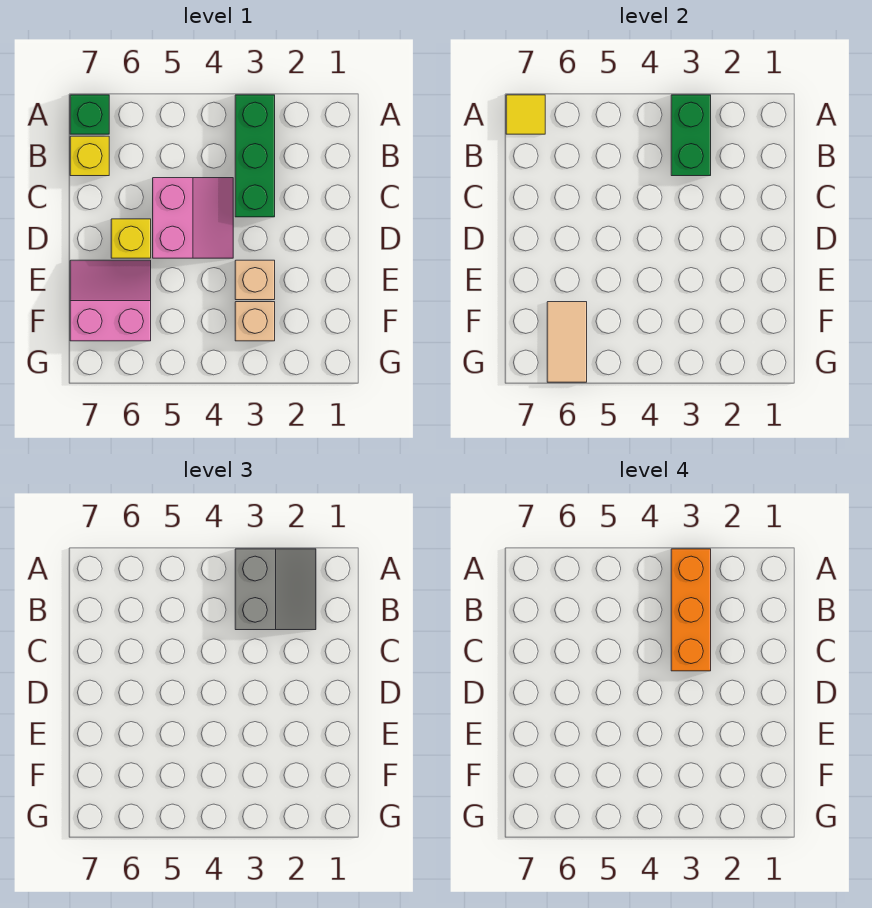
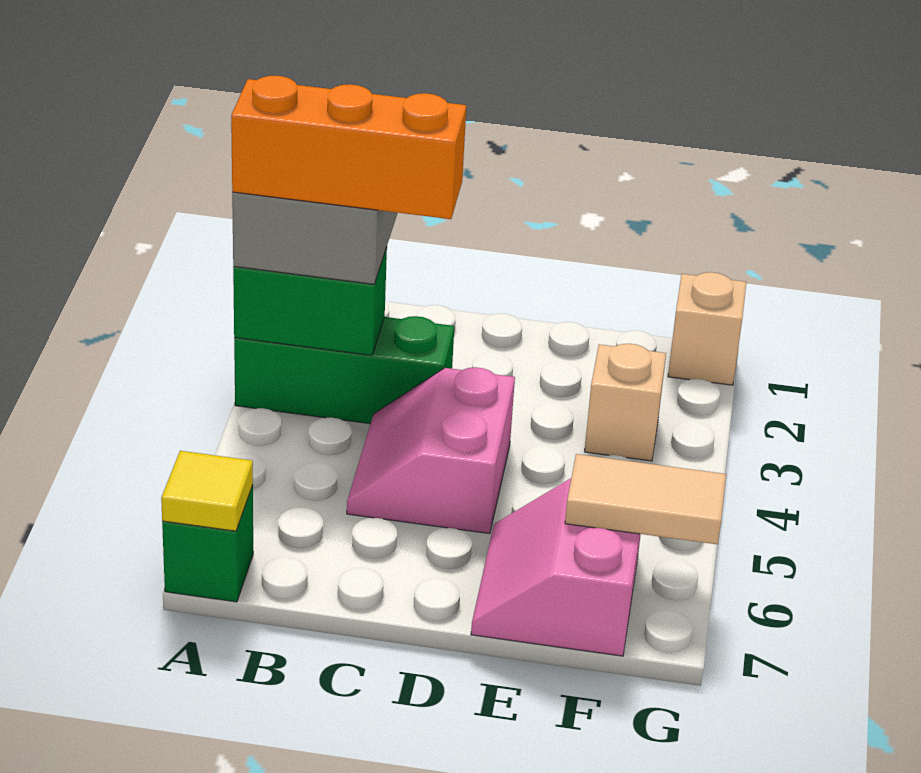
yellow brick B7 level 1 -> none
pink slope C4:D5 level 1 top 5 -> pink slope C4:D5 level 1 top D
yellow brick D6 level 1 -> none
tan brick E3 level 1 -> tan brick G1 level 1

